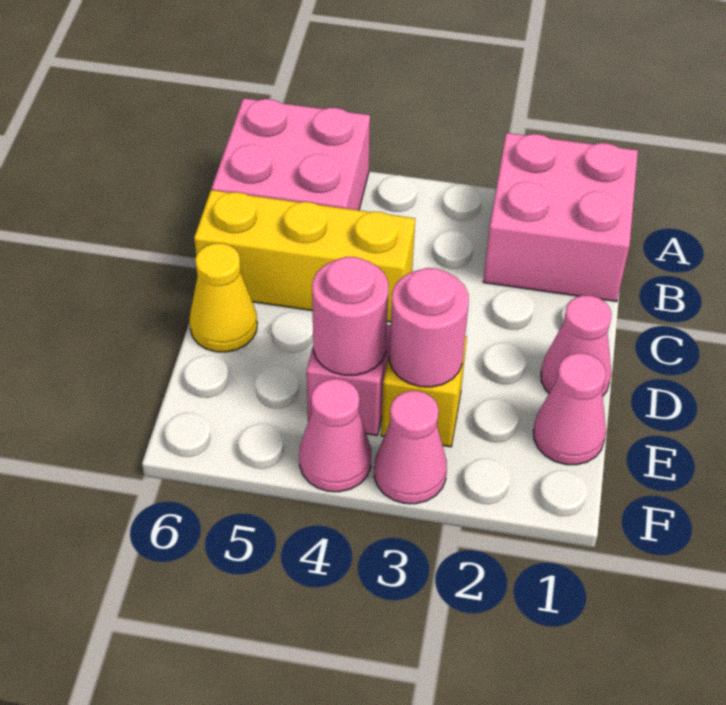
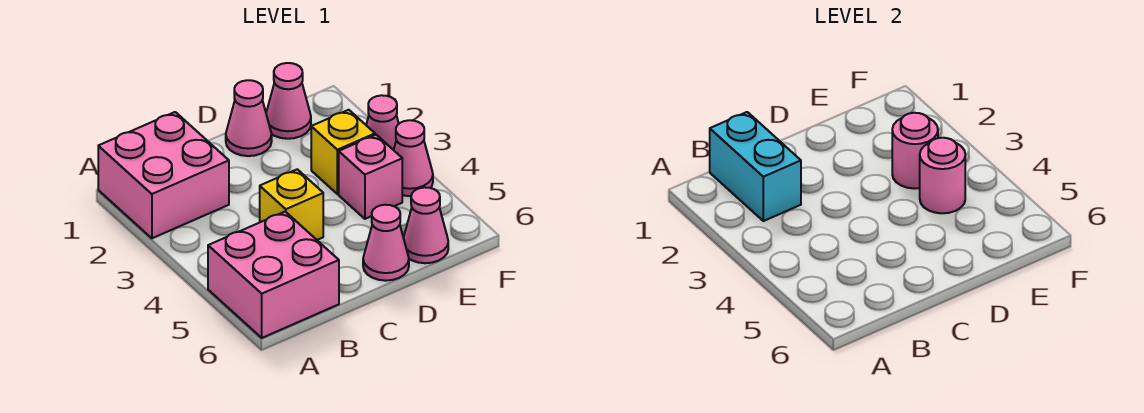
none -> cyan brick B1:B2 level 2
yellow brick C4:C6 level 1 -> yellow brick C4 level 1
yellow cone D6 level 1 -> pink cone D6 level 1
none -> pink cone E6 level 1

